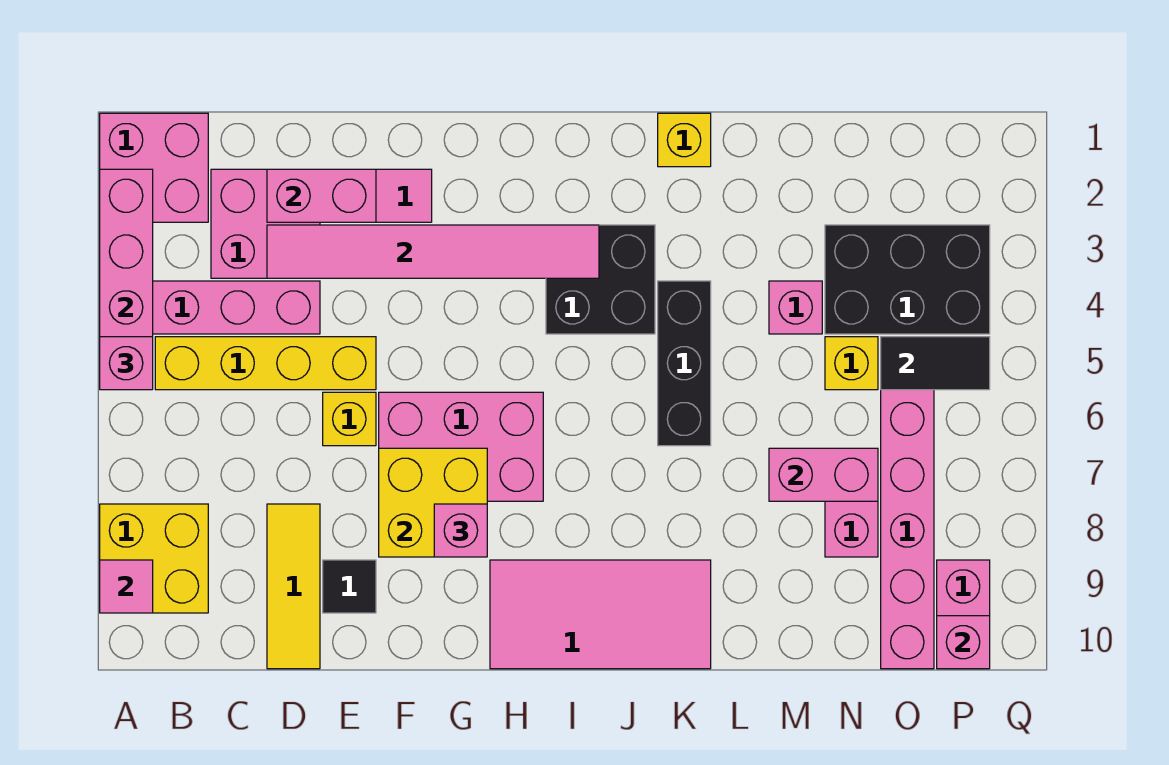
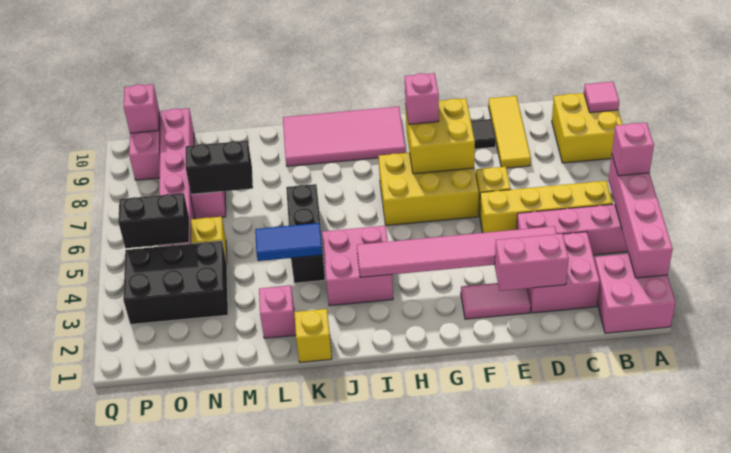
pink brick F6:H7 level 1 -> yellow brick F6:H7 level 1
black brick I3:J4 level 1 -> pink brick I3:J4 level 1
none -> blue tile K4:L4 level 2
pink brick M4 level 1 -> pink brick L2 level 1
pink brick M7:N7 level 2 -> black brick M7:N7 level 2
black tile O5:P5 level 2 -> black brick O5:P5 level 2

